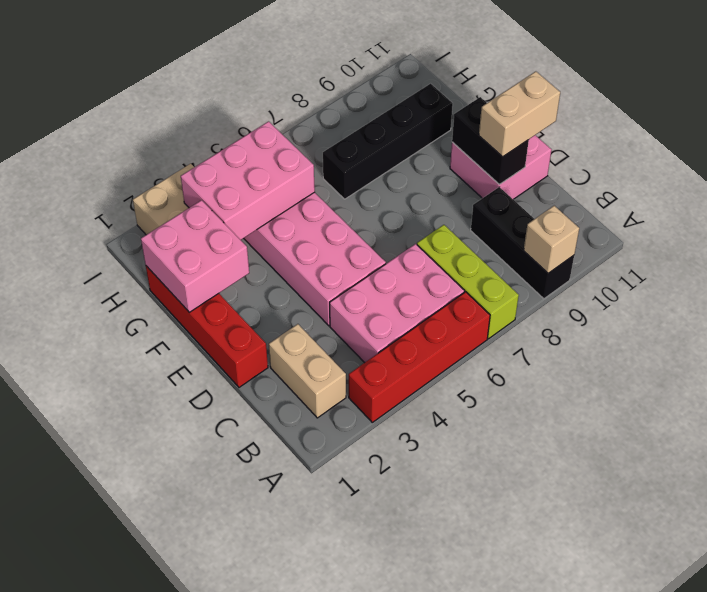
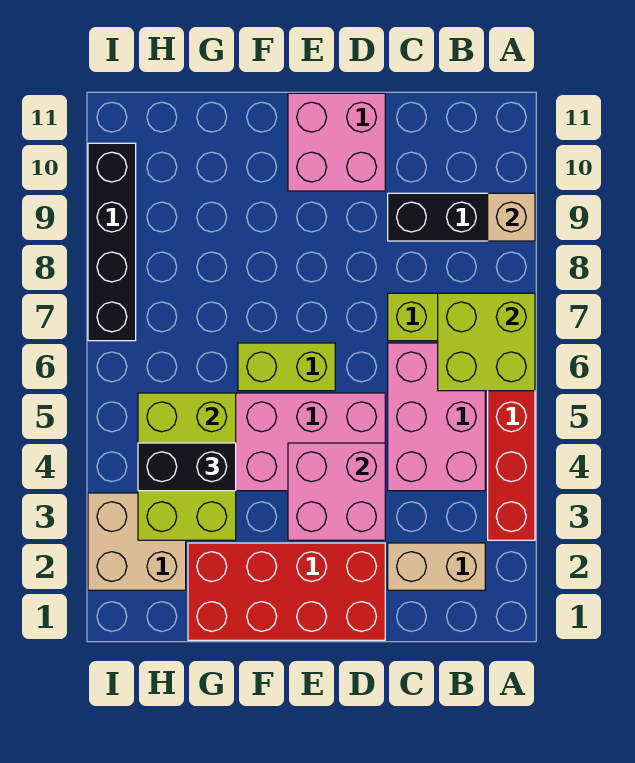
none -> lime brick A6:B7 level 2
red brick D1:G1 level 1 -> red brick D1:G2 level 1
black brick D10:E10 level 2 -> black brick G4:H4 level 3
tan brick D10:D11 level 3 -> none
none -> lime brick E6:F6 level 1
pink brick F1:G2 level 2 -> pink brick D3:E4 level 2
pink brick G3:H5 level 2 -> lime brick G3:H5 level 2
black brick G7:G10 level 1 -> black brick I7:I10 level 1

